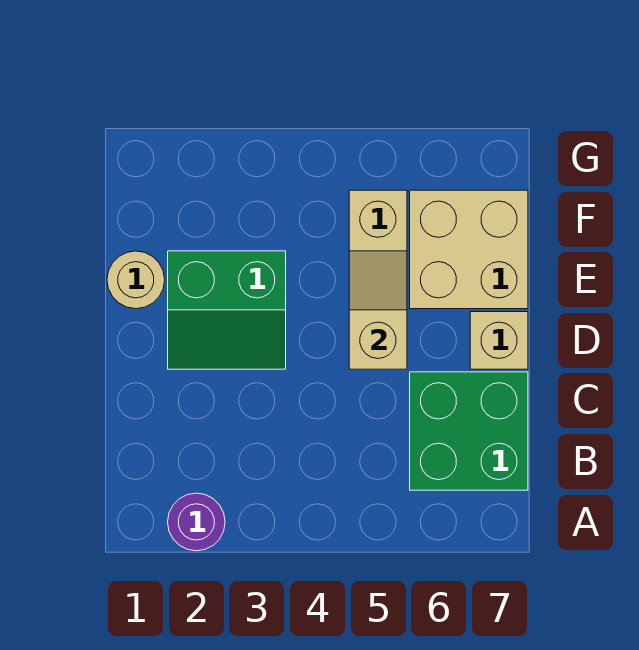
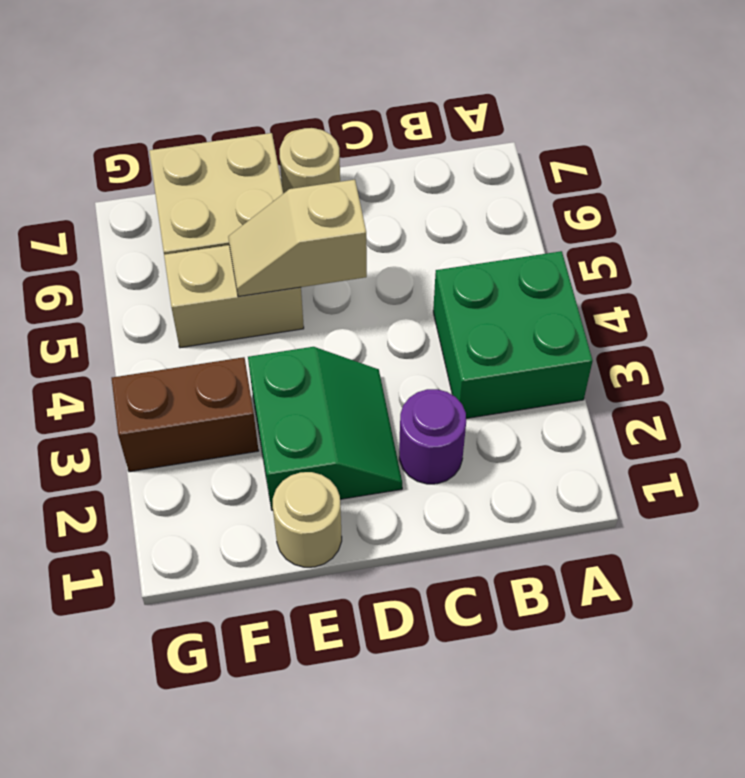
purple round brick A2 level 1 -> purple round brick C2 level 1
green brick B6:C7 level 1 -> green brick A3:B4 level 1
tan brick D7 level 1 -> tan round brick D7 level 1
none -> brown brick F3:G3 level 1

